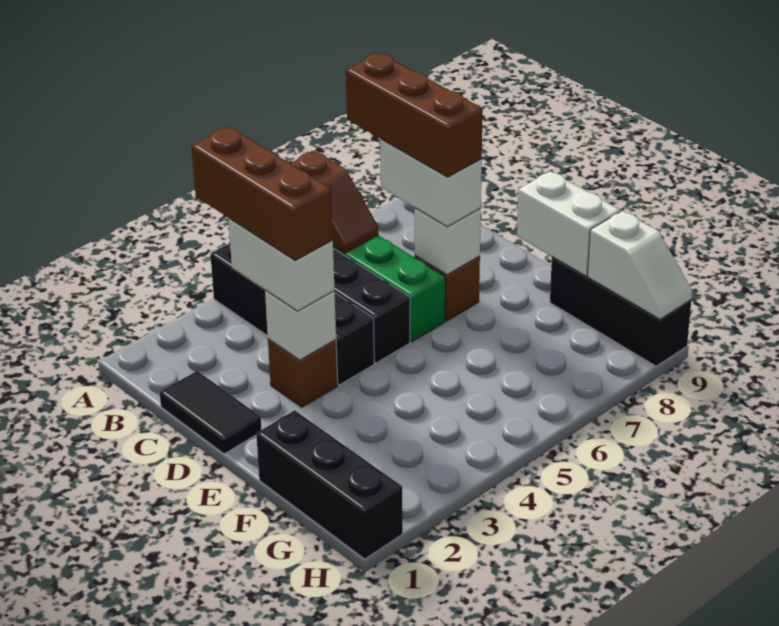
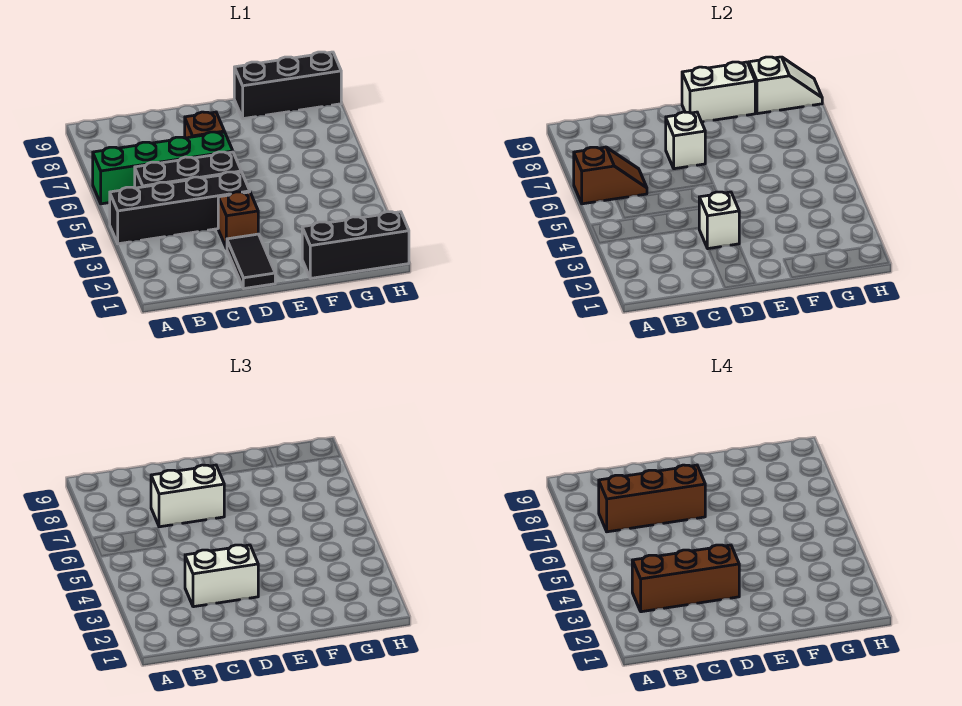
black tile C1:D1 level 1 -> black tile D1:D2 level 1

